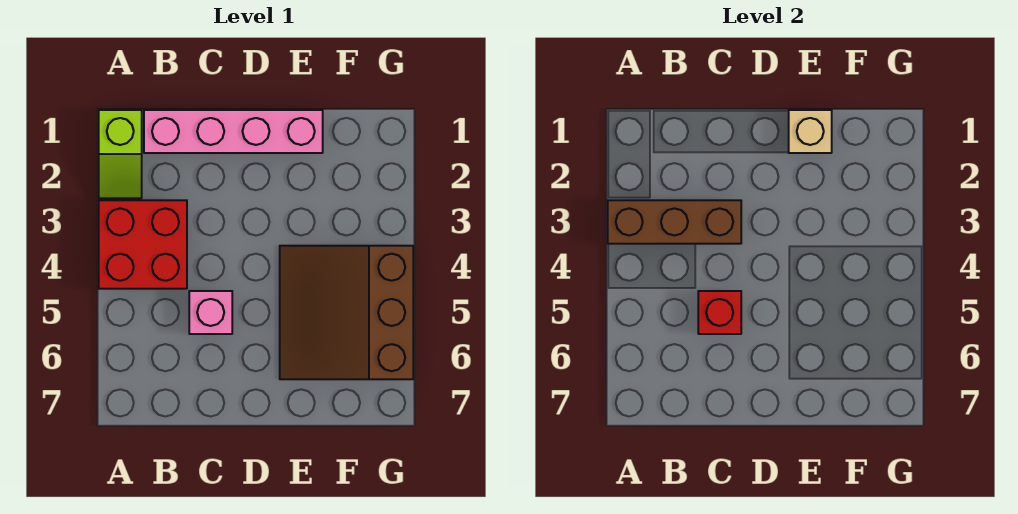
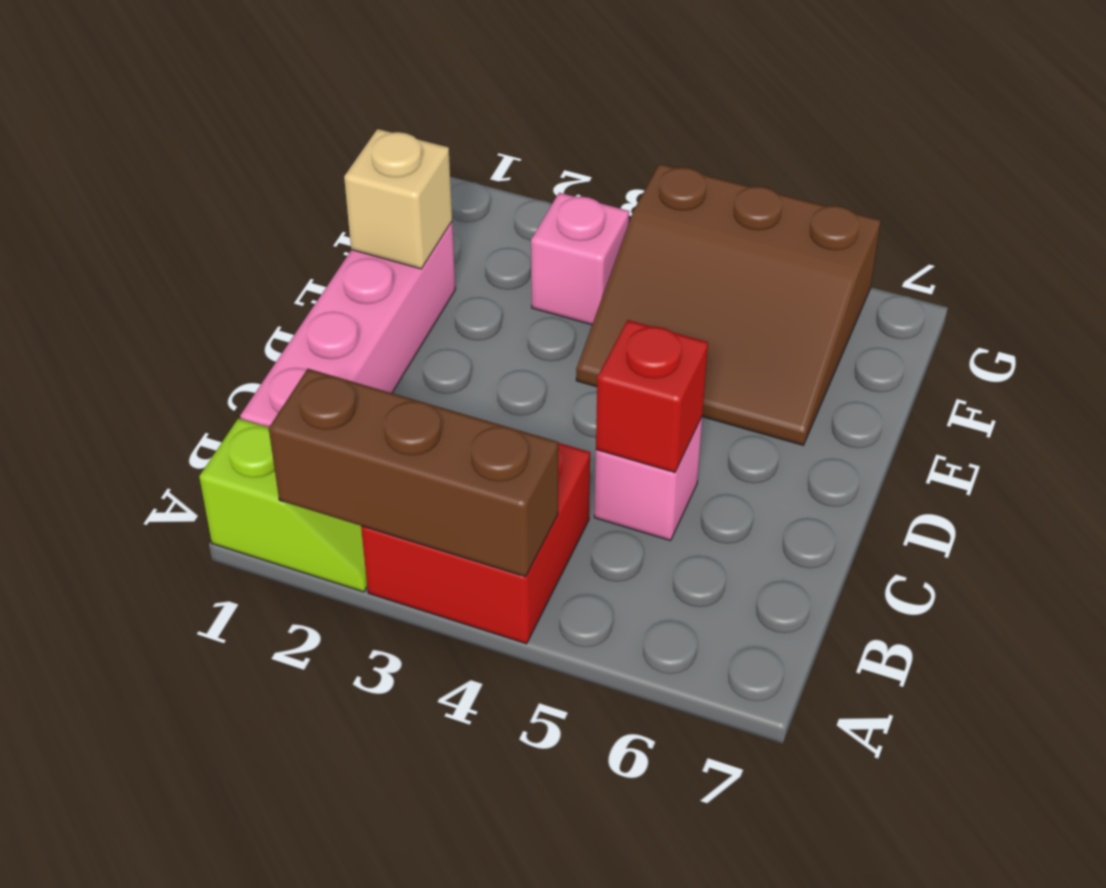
brown brick A3:C3 level 2 -> brown brick A2:A4 level 2
none -> pink brick F3 level 1

